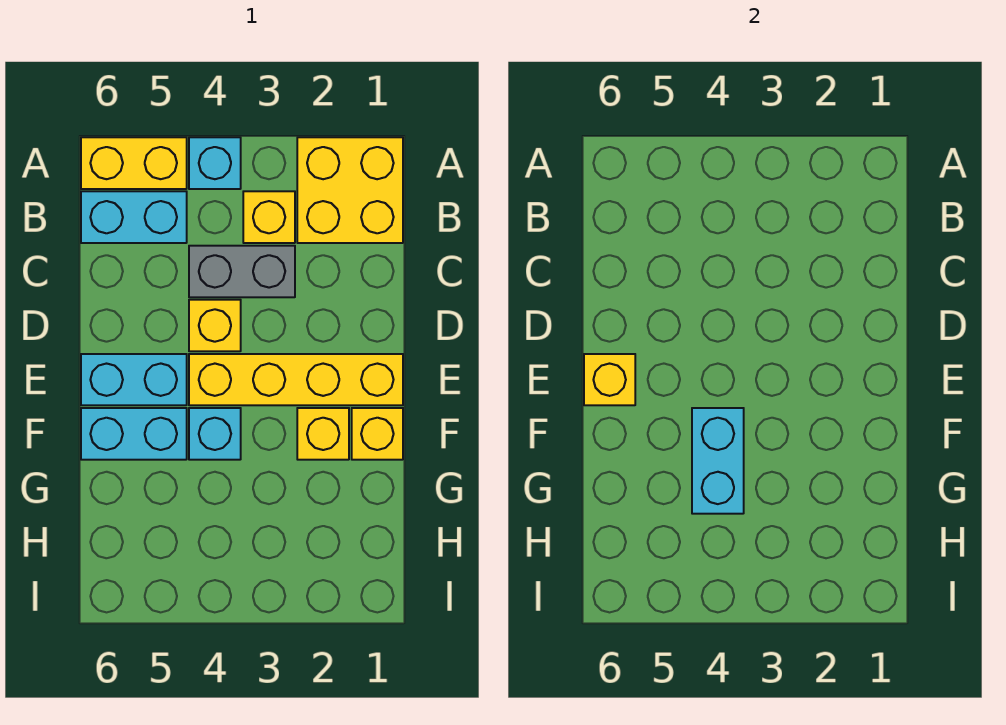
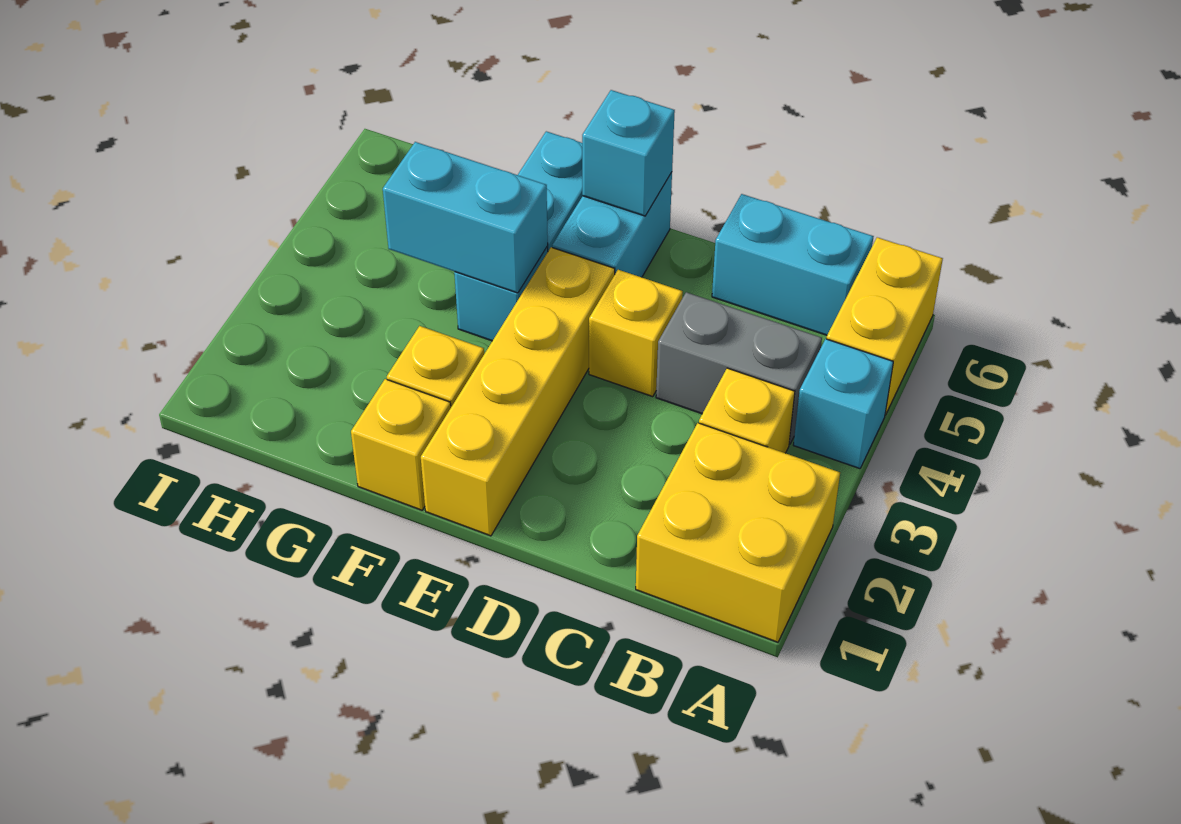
cyan brick B5:B6 level 1 -> cyan brick B6:C6 level 1
grey brick C3:C4 level 1 -> grey brick B4:C4 level 1
yellow brick E6 level 2 -> cyan brick E6 level 2

